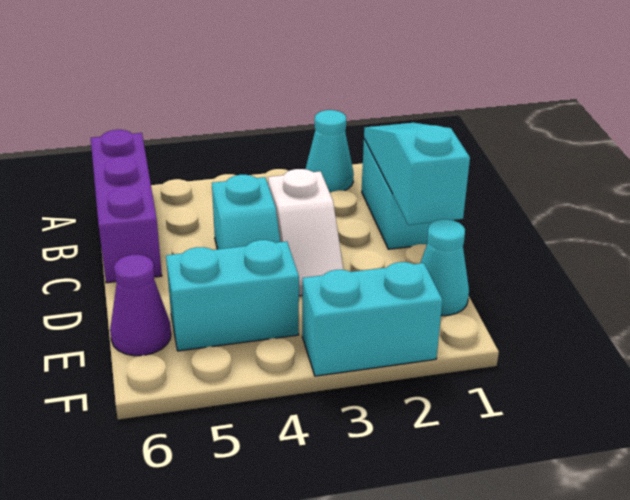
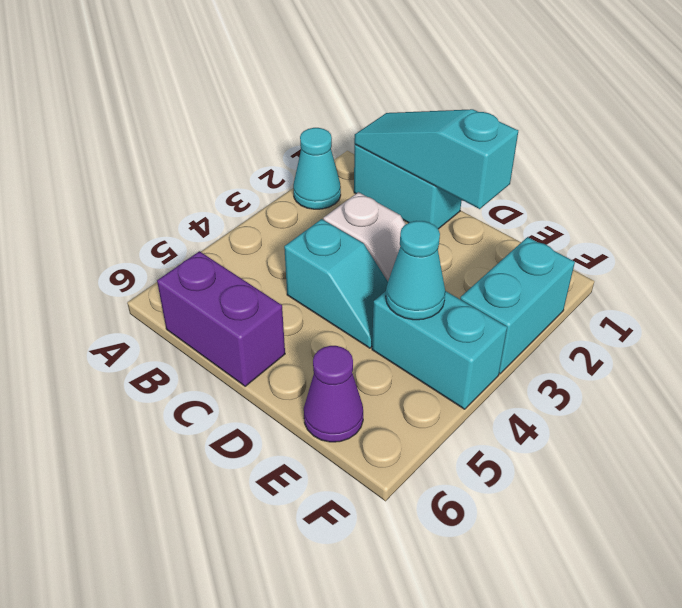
purple brick A6:C6 level 1 -> purple brick B6:C6 level 1
cyan cone E1 level 1 -> cyan cone E4 level 2
cyan brick E4:E5 level 1 -> cyan brick E4:F4 level 1

